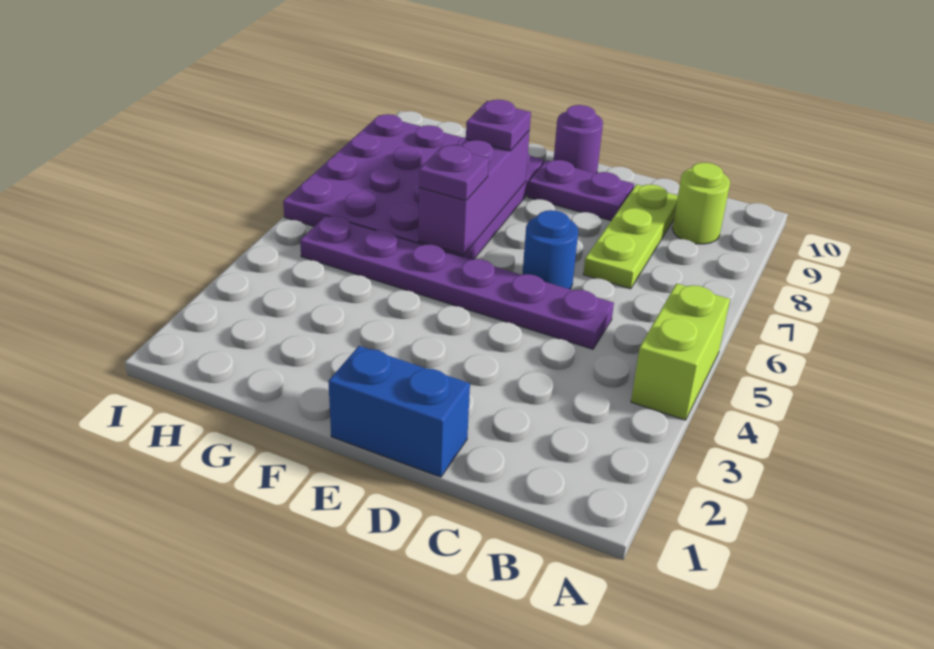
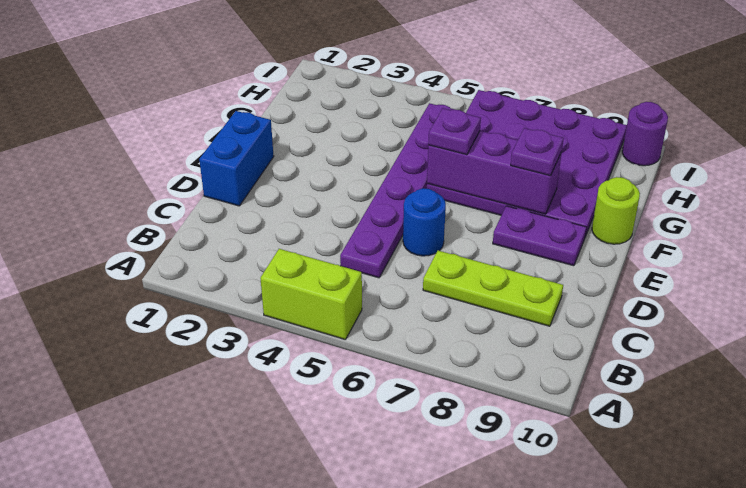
lime round brick B9 level 1 -> lime round brick F10 level 1
purple plate D9:E9 level 1 -> purple plate E8:E9 level 1
purple round brick E10 level 1 -> purple round brick I10 level 1

